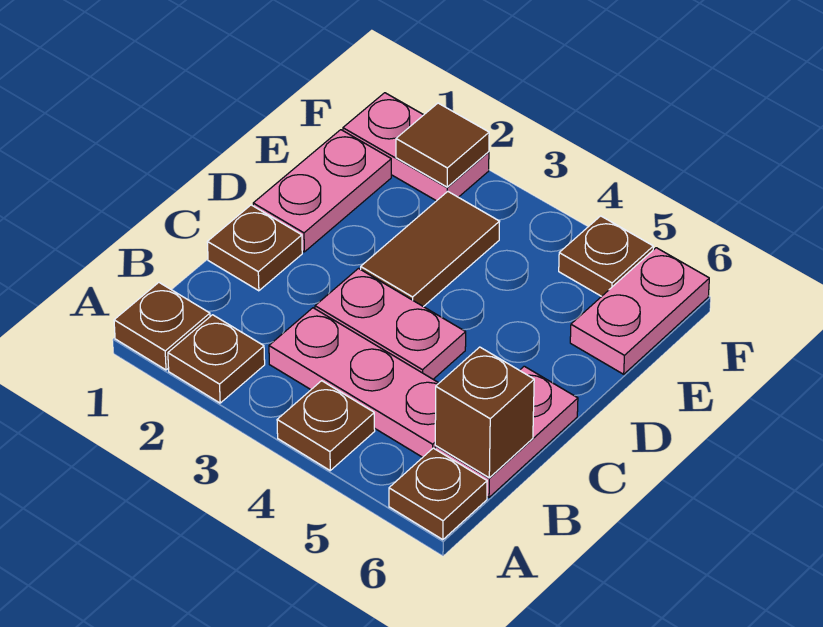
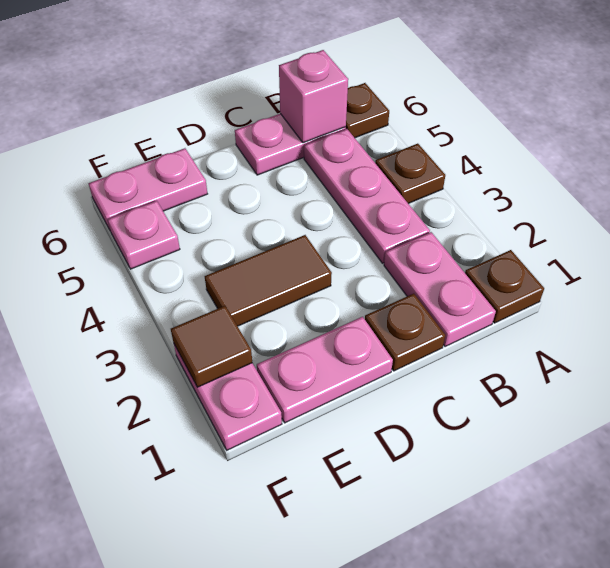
brown plate A2 level 1 -> none
brown brick B6 level 2 -> pink brick B6 level 2
pink plate C3:C4 level 1 -> pink plate B1:B2 level 1
brown plate F5 level 1 -> pink plate F5 level 1

